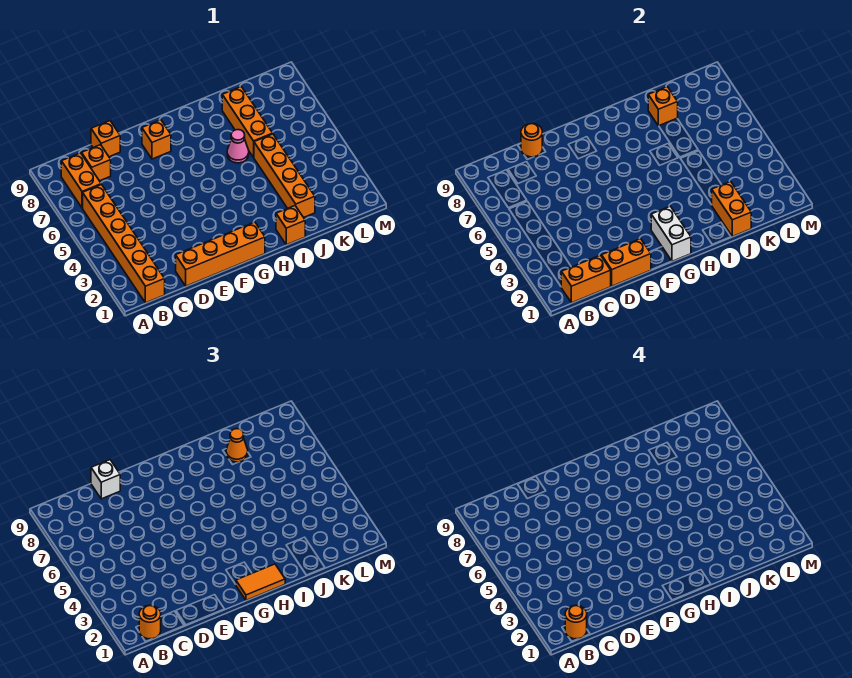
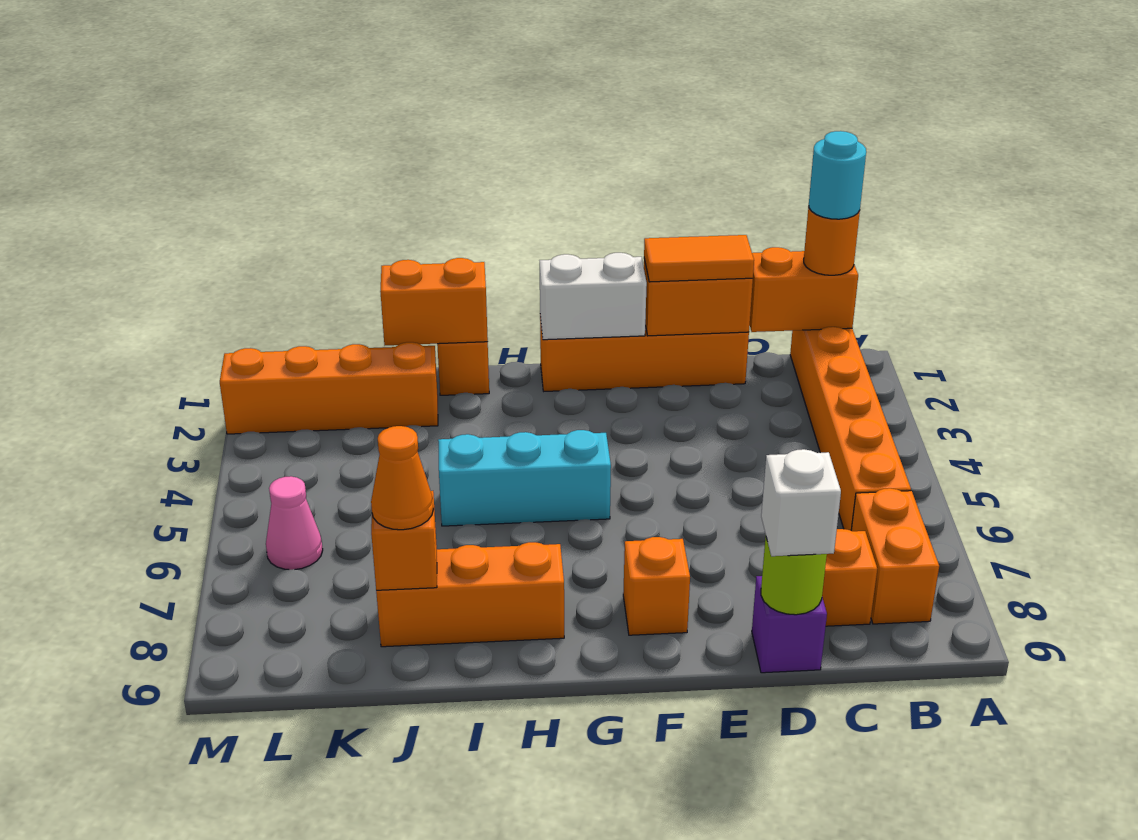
orange round brick B1 level 4 -> cyan round brick B1 level 4
orange brick D9 level 1 -> purple brick D9 level 1
orange round brick D9 level 2 -> lime round brick D9 level 2
white brick G1:G2 level 2 -> white brick F1:G1 level 2
orange tile G1:H1 level 3 -> orange tile D1:E1 level 3
none -> cyan brick G5:I5 level 1
pink cone I6 level 1 -> pink cone L6 level 1
orange brick J1:J2 level 2 -> orange brick I1:J1 level 2
orange brick J2:J5 level 1 -> orange brick J2:M2 level 1
orange brick J6:J8 level 1 -> orange brick H8:J8 level 1

